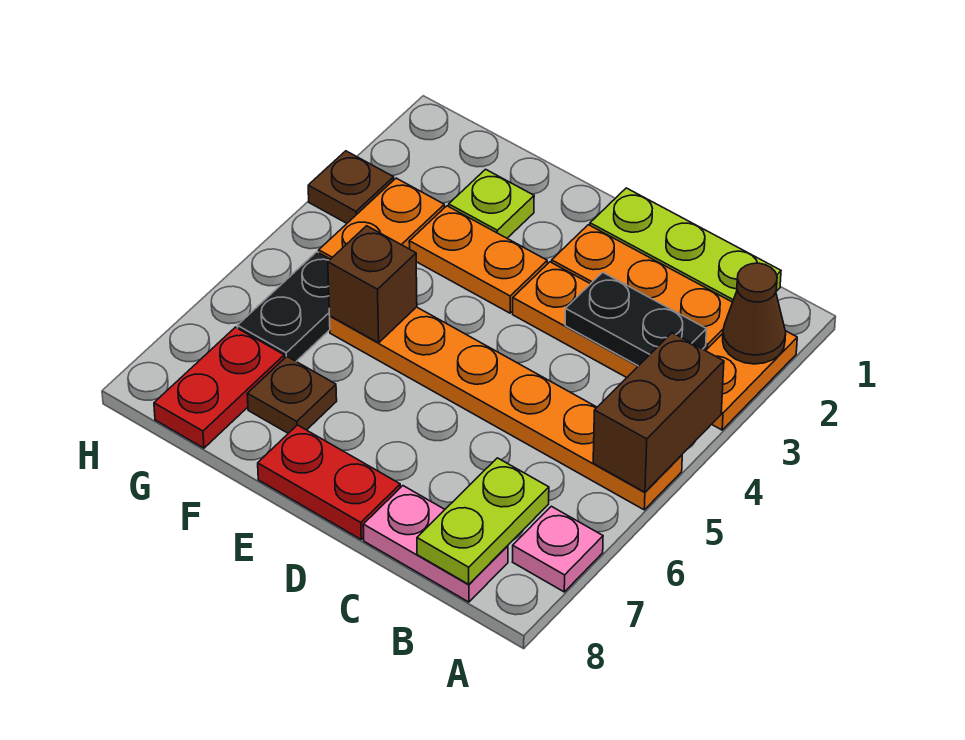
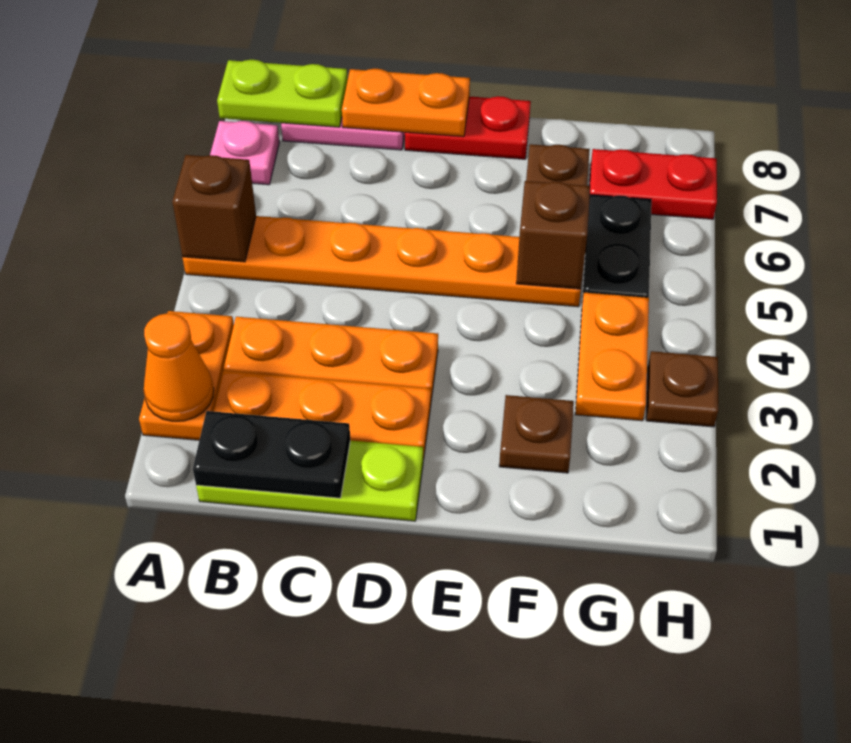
brown cone A2 level 2 -> orange cone A2 level 2
brown brick A4:A5 level 2 -> brown brick A5 level 2
black plate B3:C3 level 2 -> black plate B1:C1 level 2
lime plate B7:B8 level 2 -> lime plate A8:B8 level 2
orange plate E3:F3 level 1 -> orange plate C8:D8 level 2
lime plate F2 level 1 -> brown plate F2 level 1
red plate G7:G8 level 1 -> red plate G7:H7 level 1

